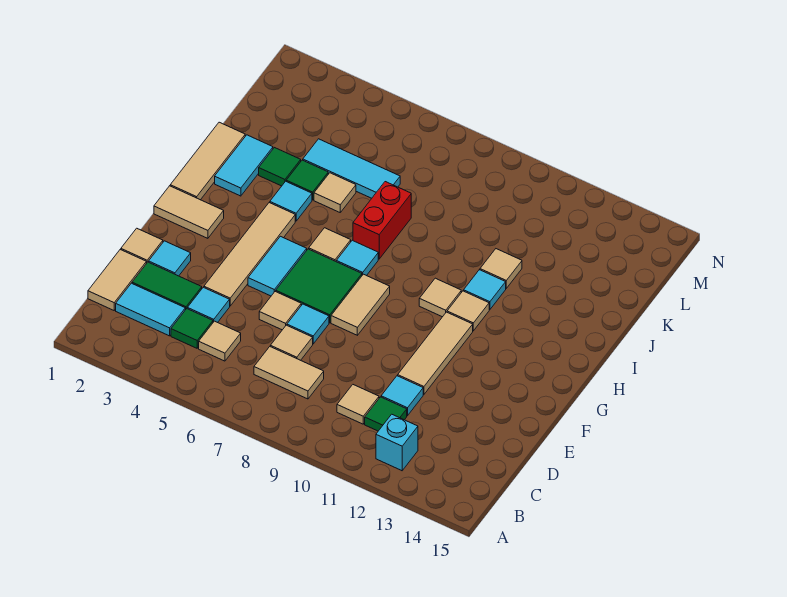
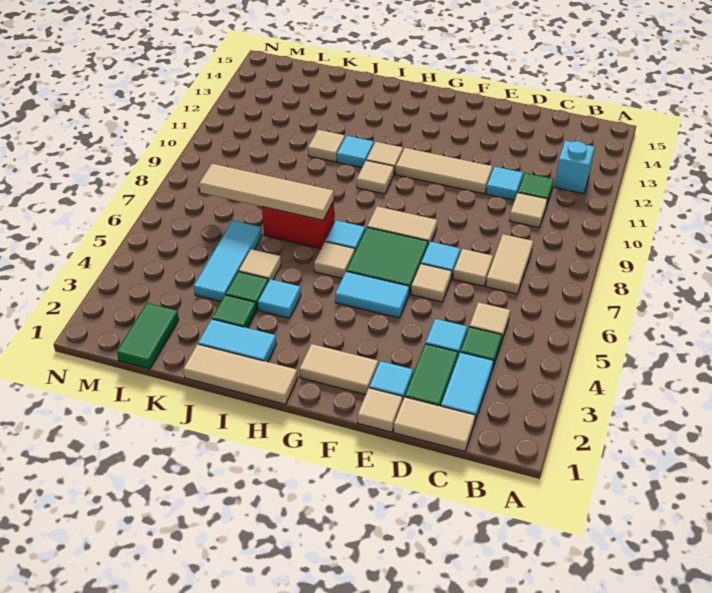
tan tile E4:H4 level 1 -> tan tile I7:L7 level 2
tan tile G1:G2 level 1 -> tan tile F2:G2 level 1
none -> green tile L1:L2 level 1

